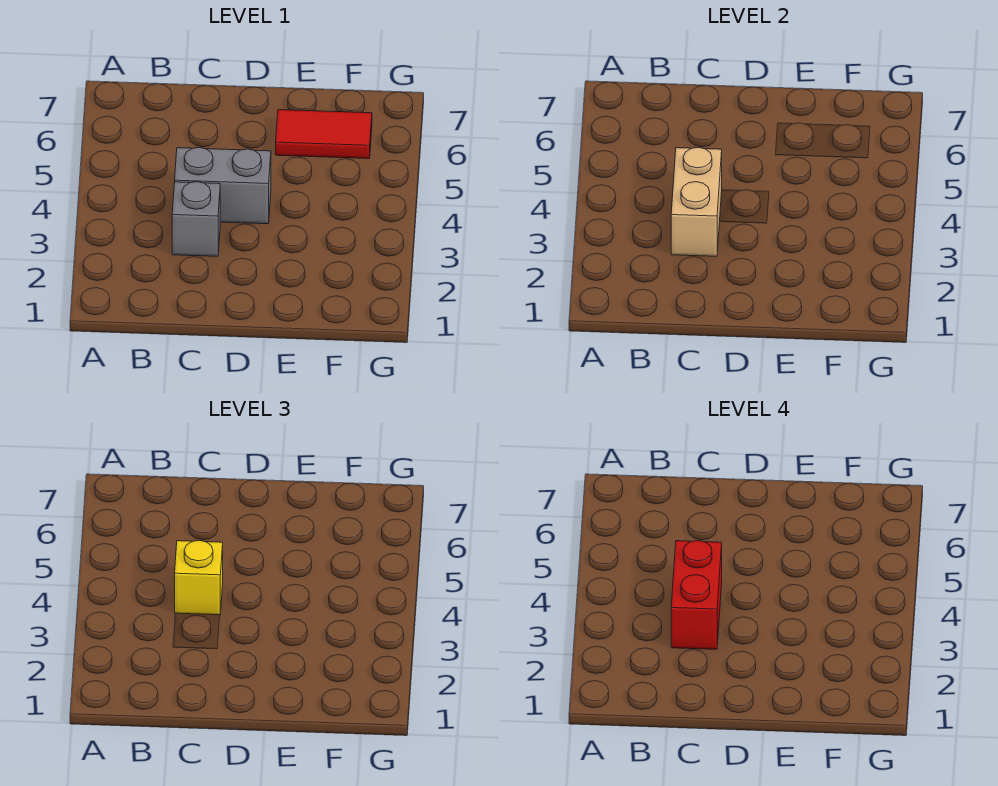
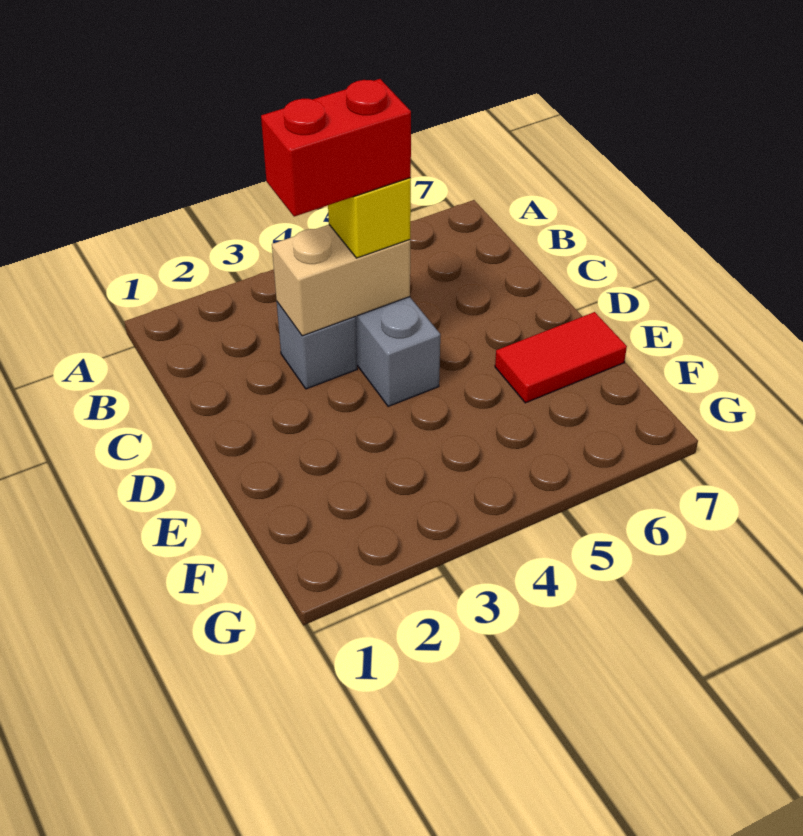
red tile E6:F6 level 1 -> red tile E6:E7 level 1

